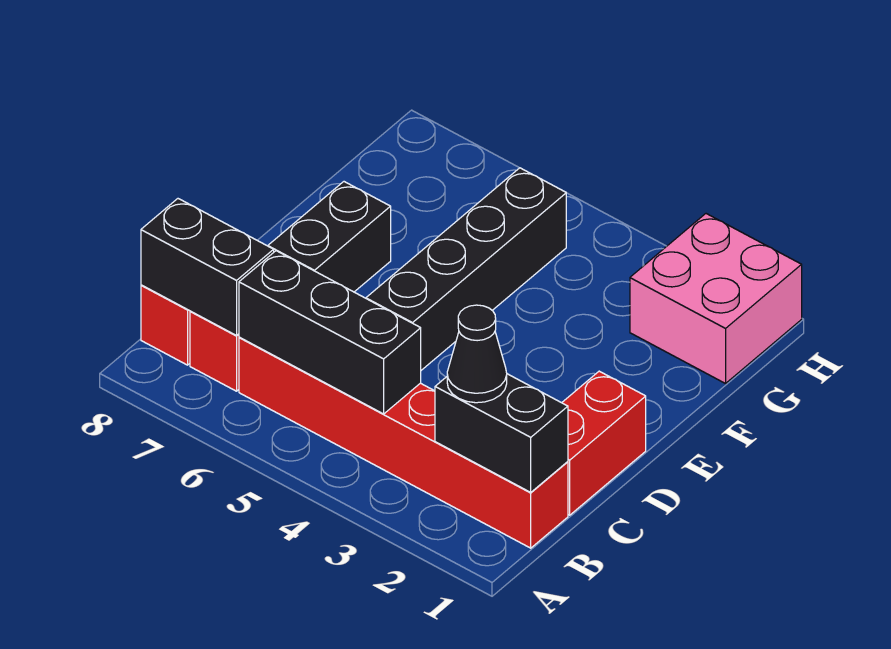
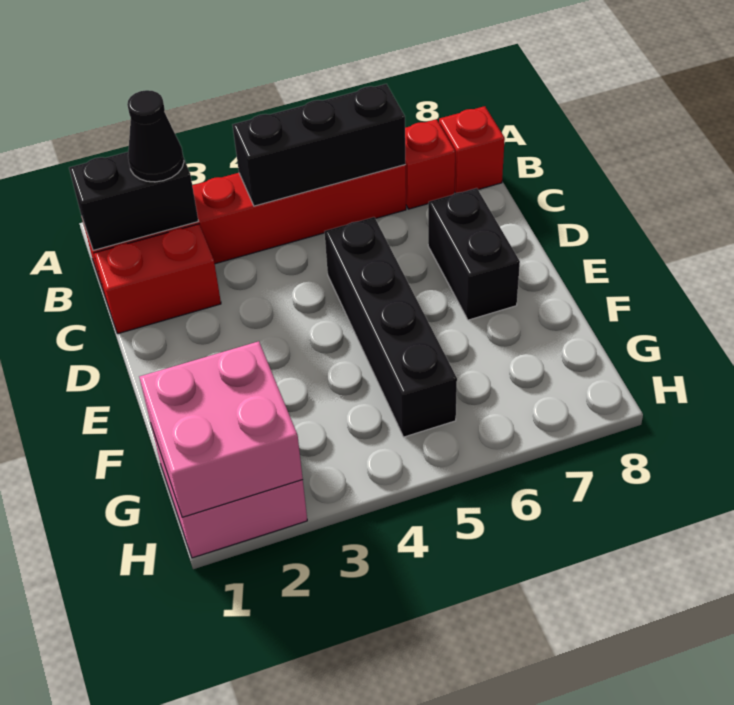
black brick B7:B8 level 2 -> none
red brick C1:D1 level 1 -> red brick C1:C2 level 1
none -> pink brick G1:H2 level 2

